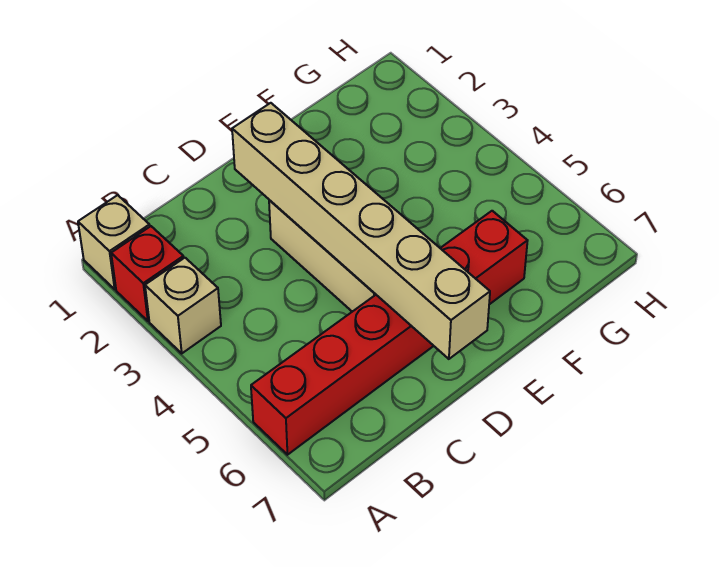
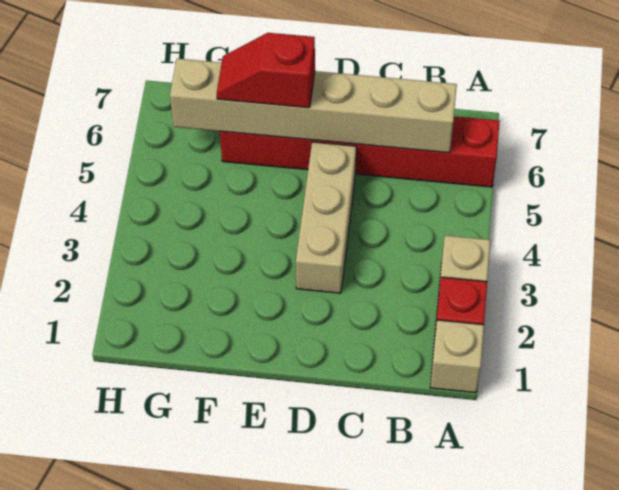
tan brick D2:D7 level 2 -> tan brick B6:G6 level 2
none -> red slope E6:F6 level 3 top E

